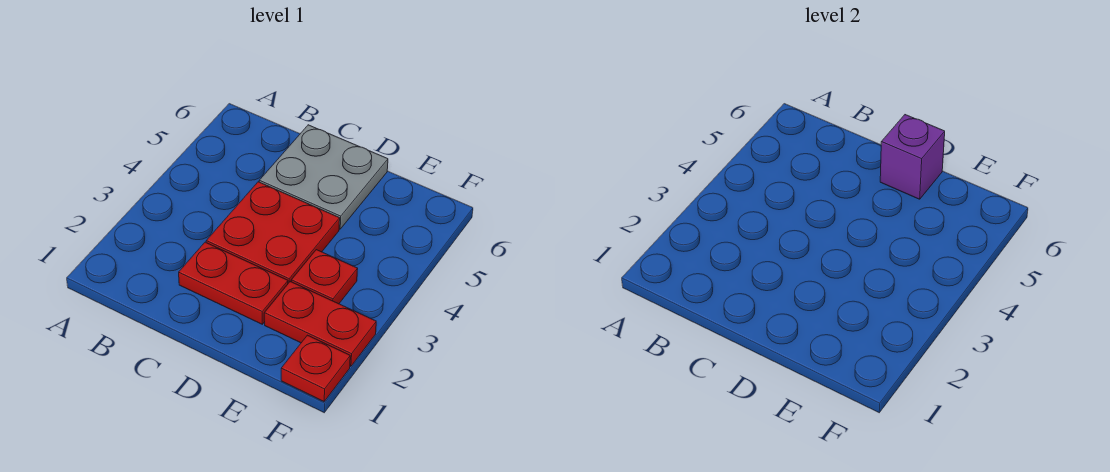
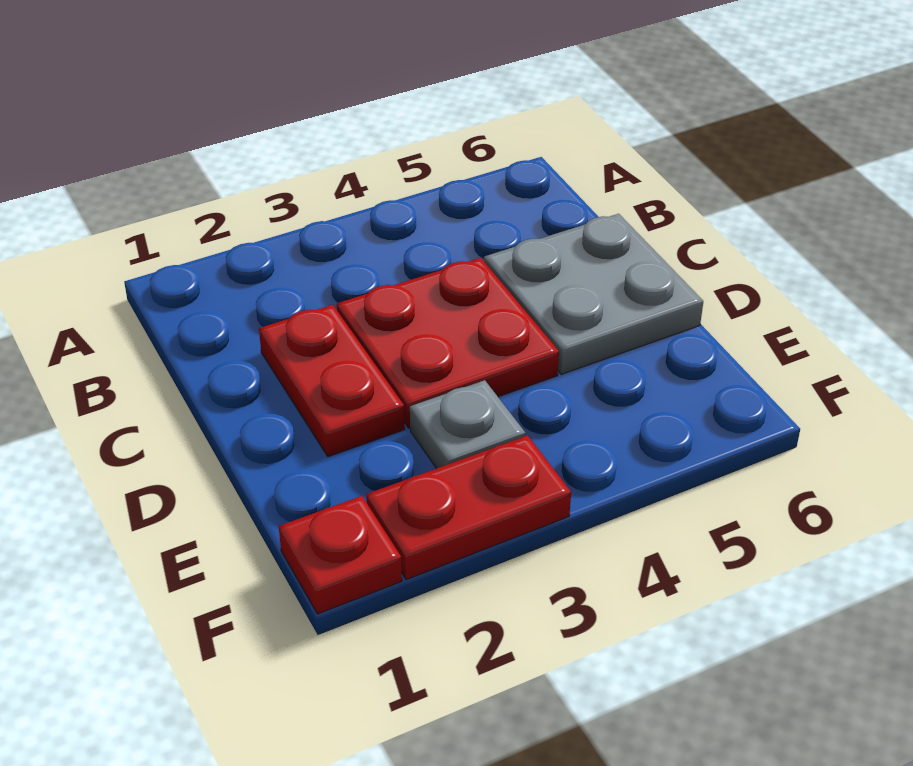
purple brick D6 level 2 -> none
red plate E2:F2 level 1 -> red plate F2:F3 level 1
red plate E3 level 1 -> grey plate E3 level 1

